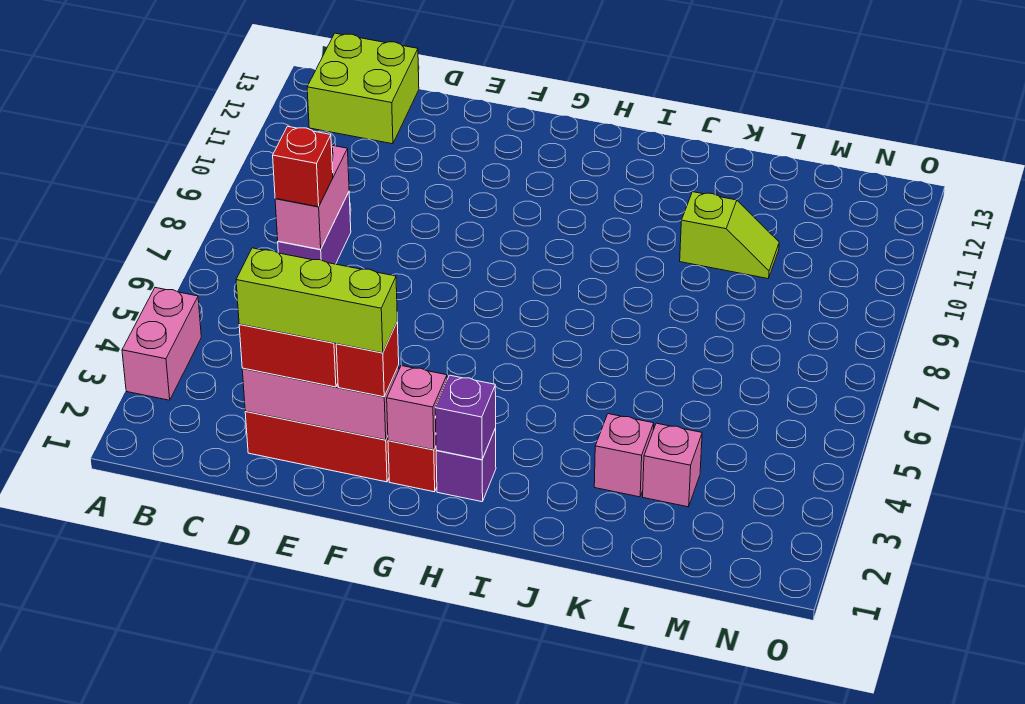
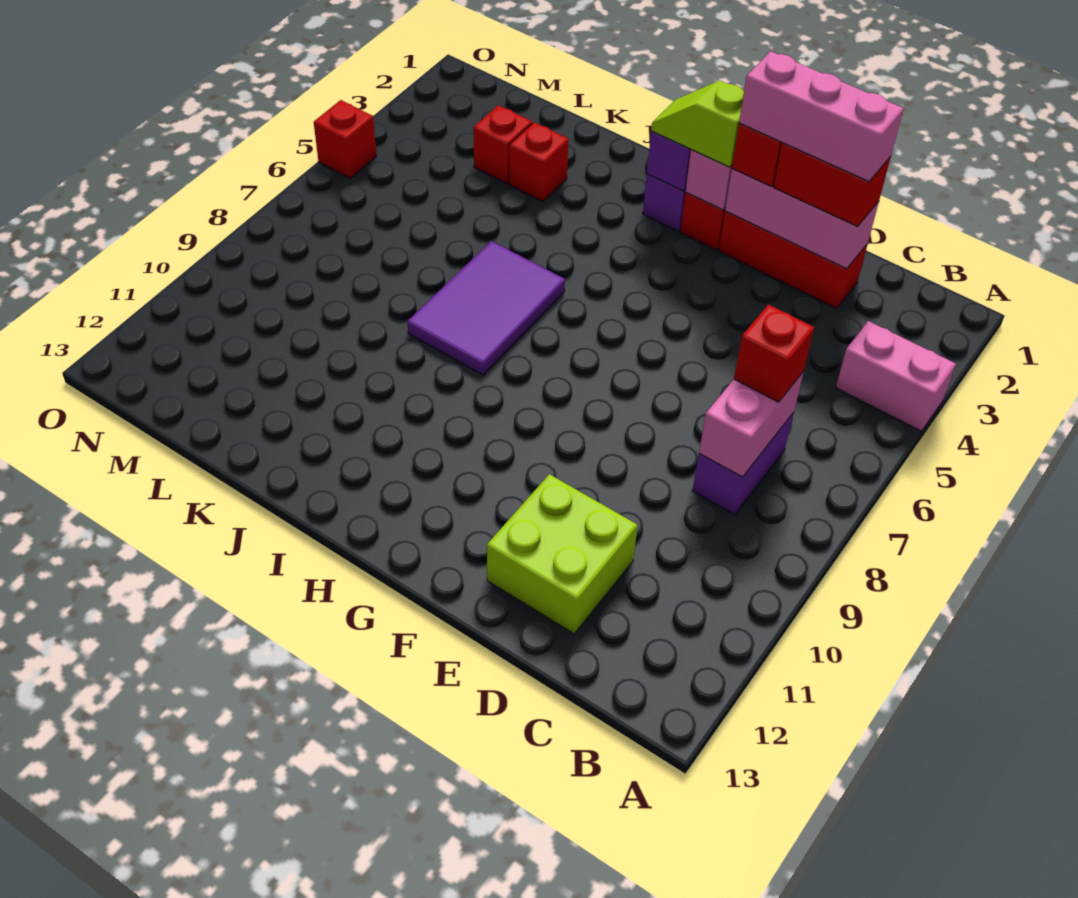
pink brick A3:A4 level 1 -> pink brick A4:B4 level 1
lime brick B12:C13 level 1 -> lime brick D11:E12 level 1
lime brick D2:F2 level 4 -> pink brick D2:F2 level 4
none -> purple tile I6:J8 level 1
pink brick K3 level 1 -> red brick K3 level 1
lime slope K10:L10 level 1 top K -> lime slope G2:H2 level 3 top G
pink brick L3 level 1 -> red brick L3 level 1
none -> red brick O5 level 1

